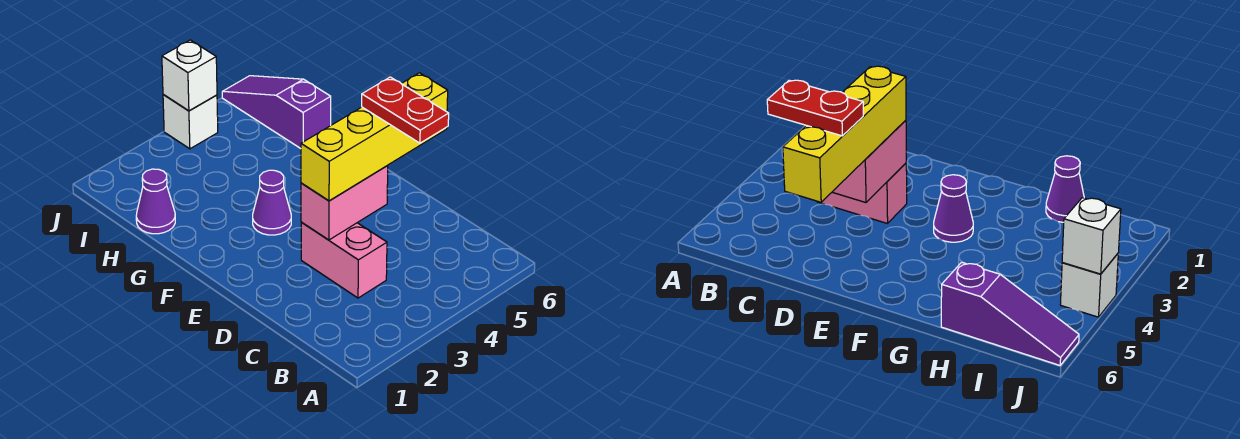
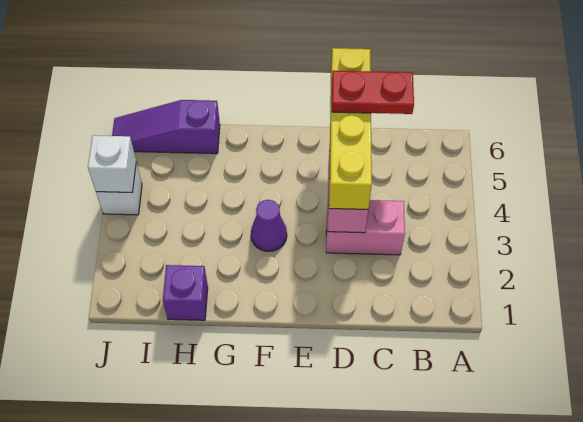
purple cone H1 level 1 -> purple brick H1 level 1

